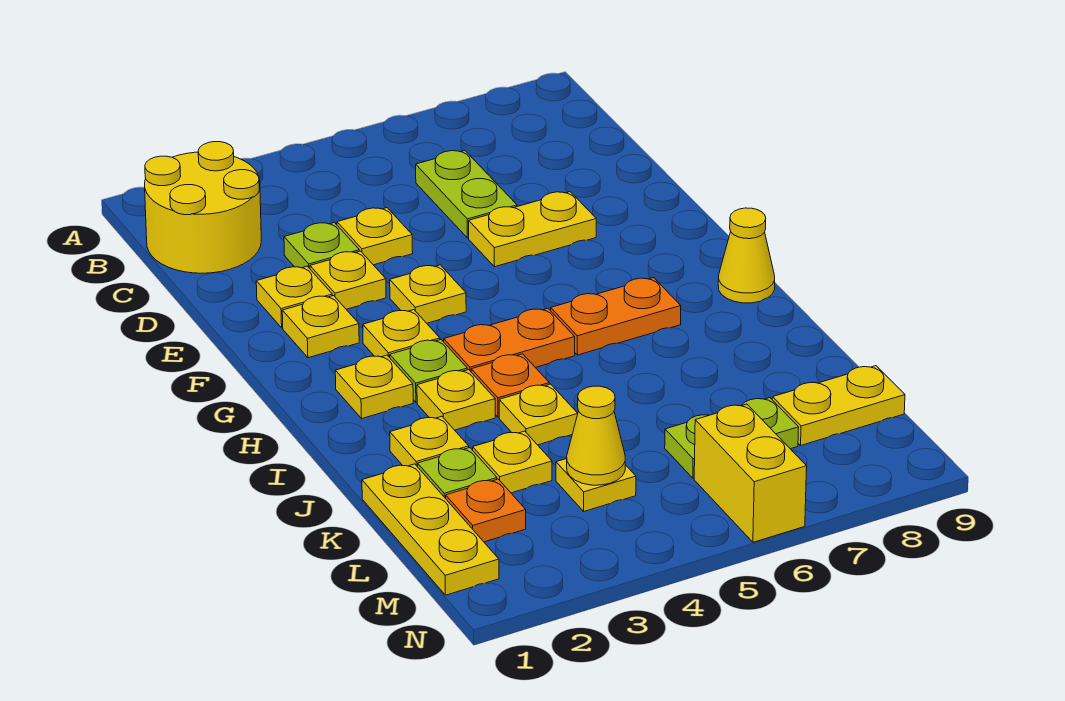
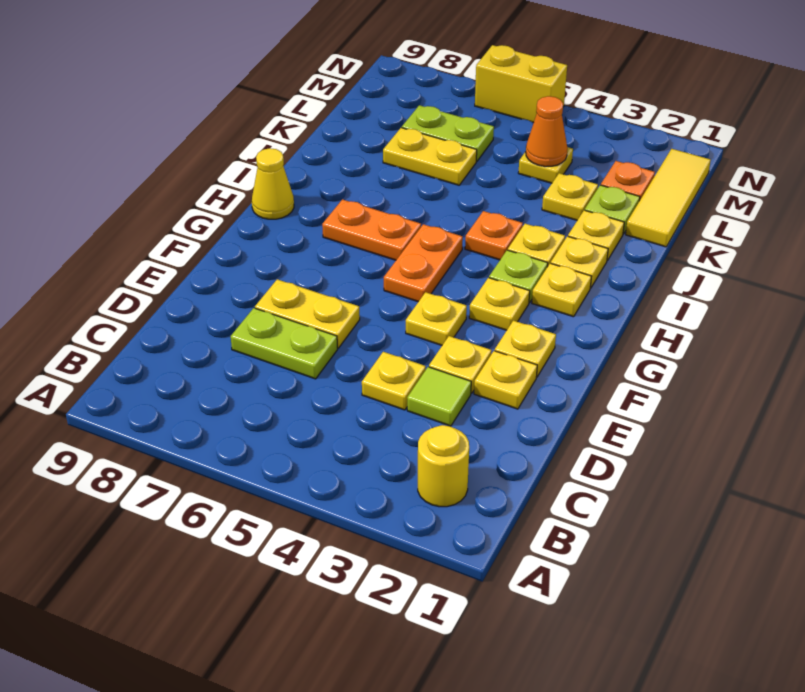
yellow round brick B1:C2 level 1 -> yellow round brick B2 level 1
lime plate C6:D6 level 1 -> lime plate D6:D7 level 1
lime plate D3 level 1 -> lime tile D3 level 1
orange plate H4:H5 level 1 -> orange plate G5:H5 level 1
yellow plate J4 level 1 -> yellow plate I2 level 1
yellow plate K1:M1 level 1 -> yellow tile K1:M1 level 1
yellow cone L4 level 2 -> orange cone L4 level 2
yellow plate L8:L9 level 1 -> yellow plate K6:K7 level 1
yellow brick M6:N6 level 1 -> yellow brick N5:N6 level 1

